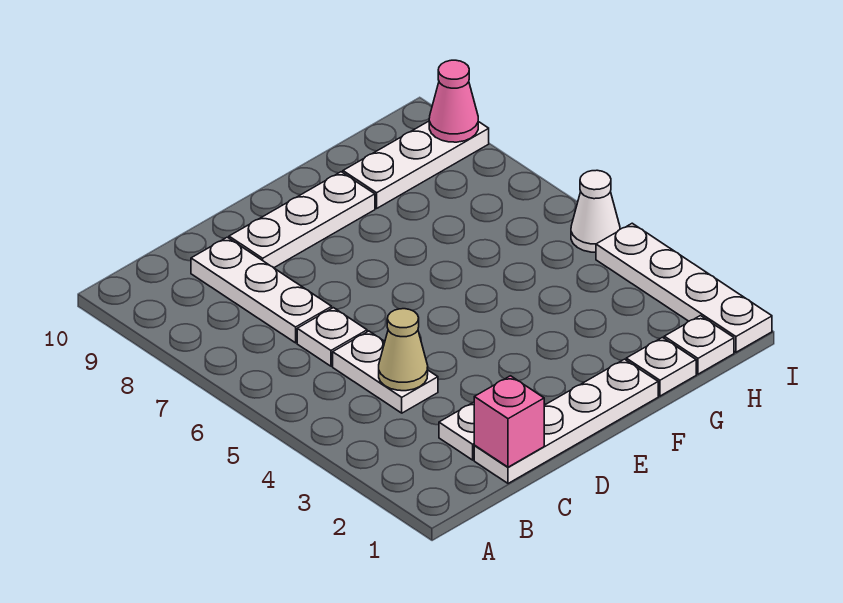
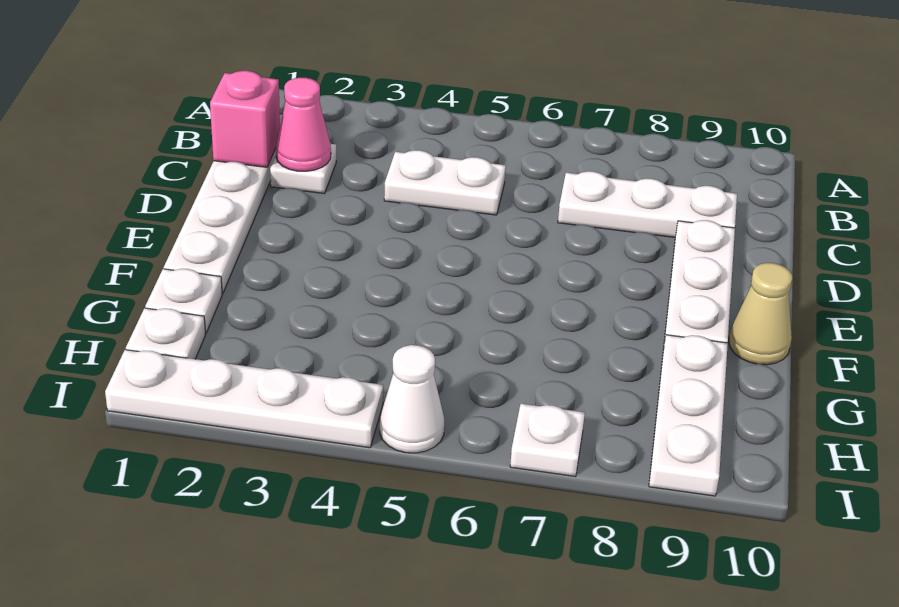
tan cone C4 level 2 -> tan cone F10 level 1
white plate C6 level 1 -> white plate I7 level 1
pink cone I9 level 2 -> pink cone C2 level 2

